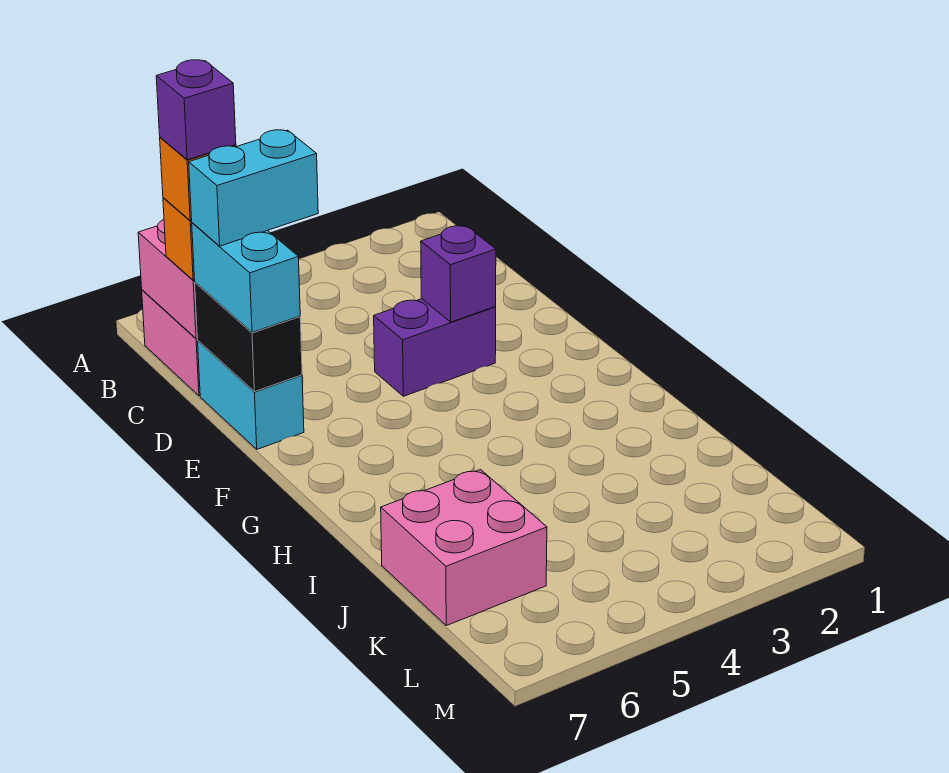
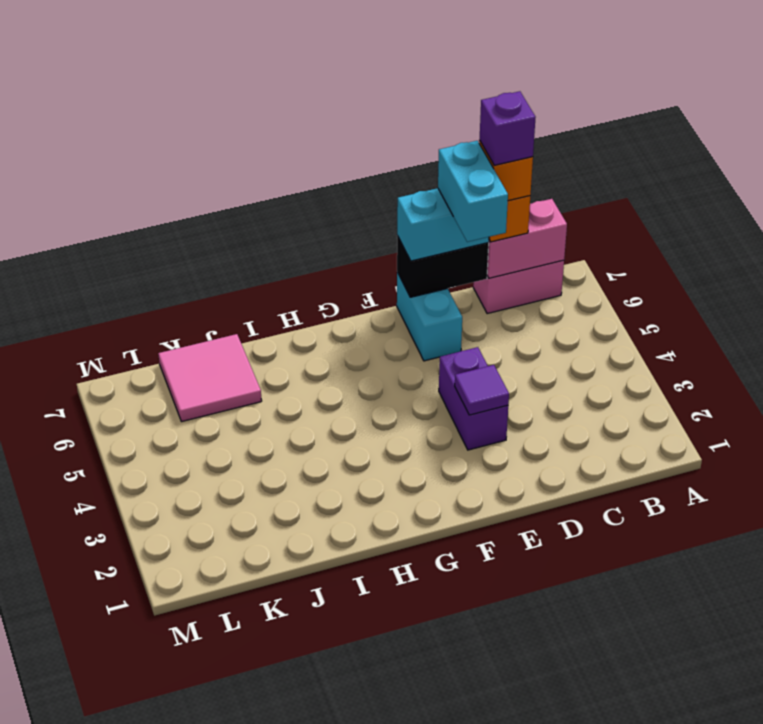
cyan brick D7:E7 level 1 -> cyan brick E6:E7 level 1
purple brick E3 level 2 -> purple tile E3 level 2
pink brick J6:K7 level 1 -> pink tile J6:K7 level 1

